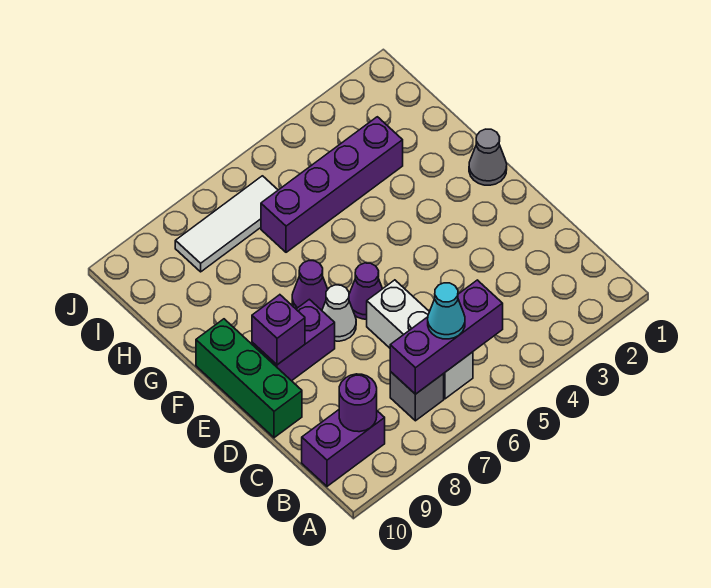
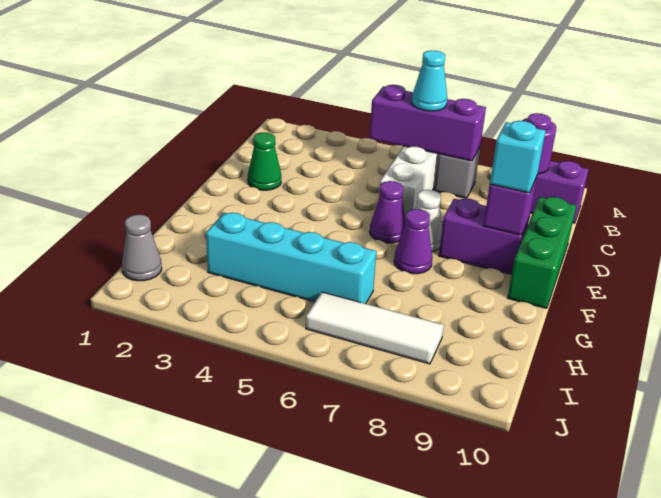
none -> green cone D2 level 1
none -> cyan brick E9 level 3
grey cone F1 level 1 -> grey cone I1 level 1
purple brick H3:H6 level 1 -> cyan brick H3:H6 level 1

